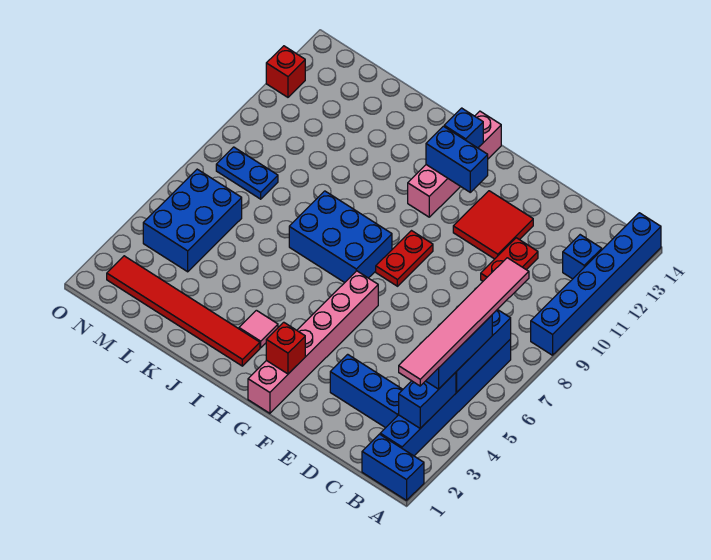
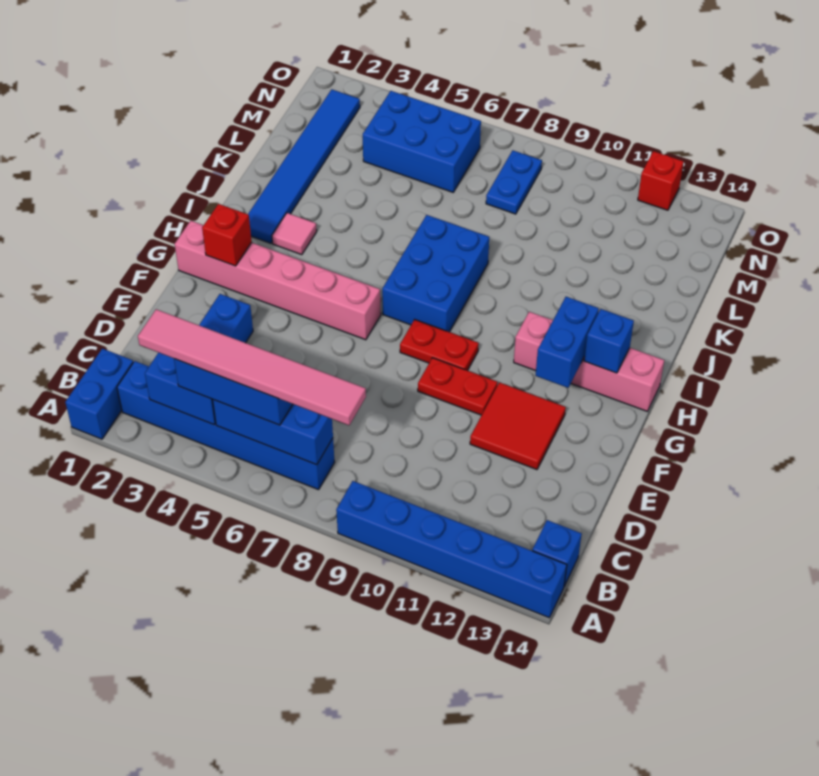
blue brick B12 level 1 -> blue brick B14 level 1
red plate D10:D11 level 1 -> red plate F9:F10 level 1
red tile I2:N2 level 1 -> blue tile I2:N2 level 1

